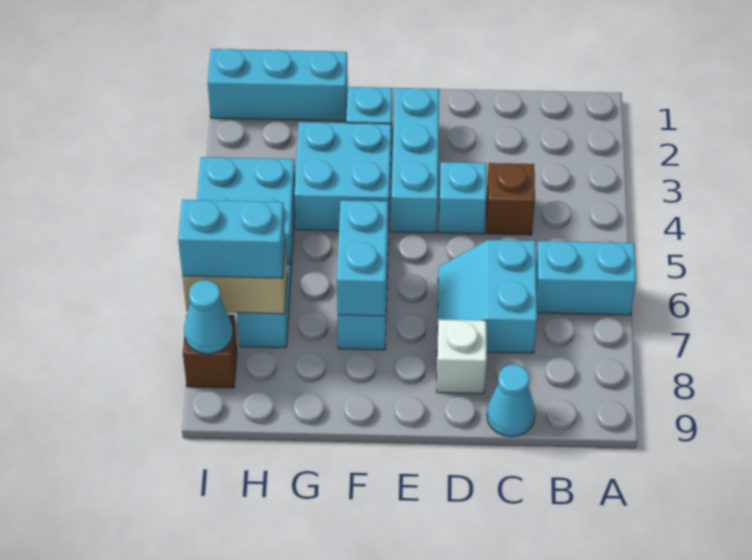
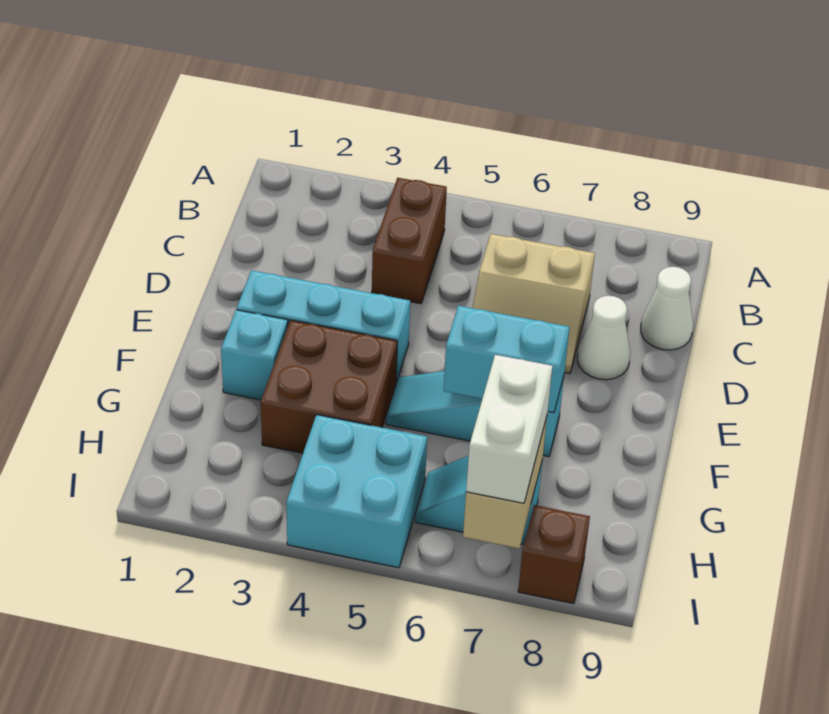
cyan brick A6:B6 level 1 -> none
brown brick C4 level 1 -> brown brick B4:C4 level 1
cyan slope C6:D7 level 1 top C -> tan slope C6:D7 level 1 top C
cyan cone C9 level 1 -> white cone C9 level 1
cyan brick D4 level 1 -> none
white brick D8 level 1 -> white cone D8 level 1
cyan brick F3:G4 level 1 -> brown brick F3:G4 level 1
cyan brick G1:I1 level 1 -> none
cyan brick H7:I7 level 3 -> white brick H7:I7 level 3
cyan cone I8 level 2 -> none

